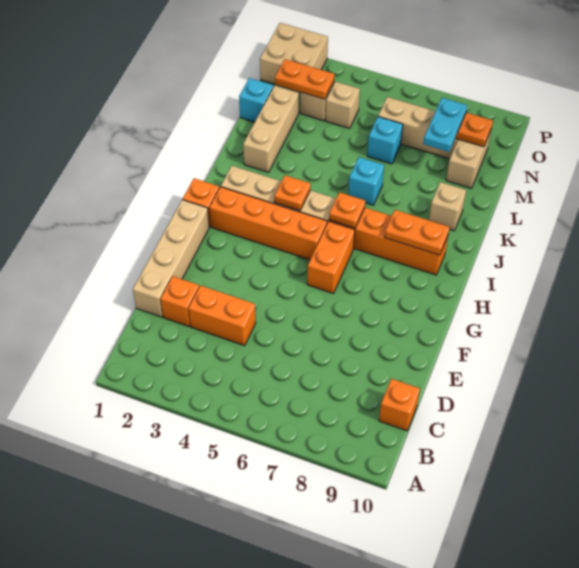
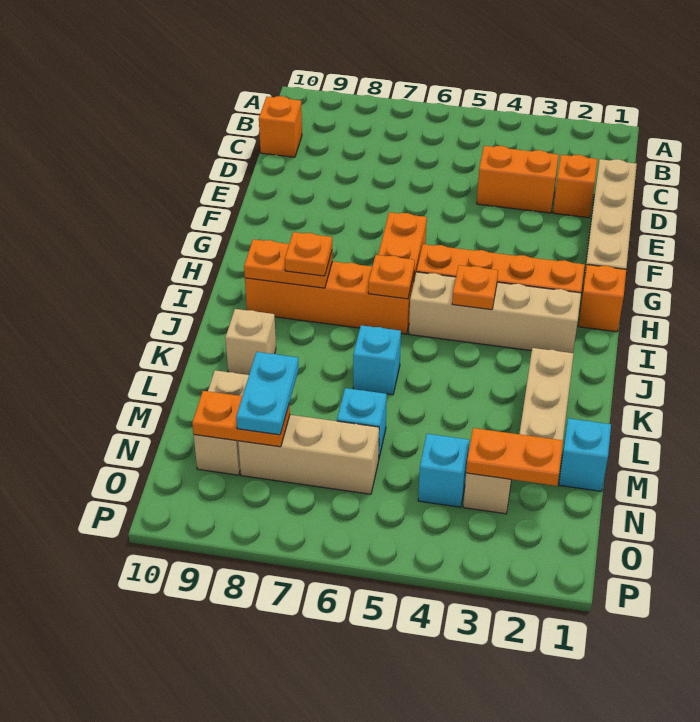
none -> orange plate I8 level 3
tan brick N4 level 1 -> cyan brick N4 level 1
tan brick O1:P2 level 1 -> none

